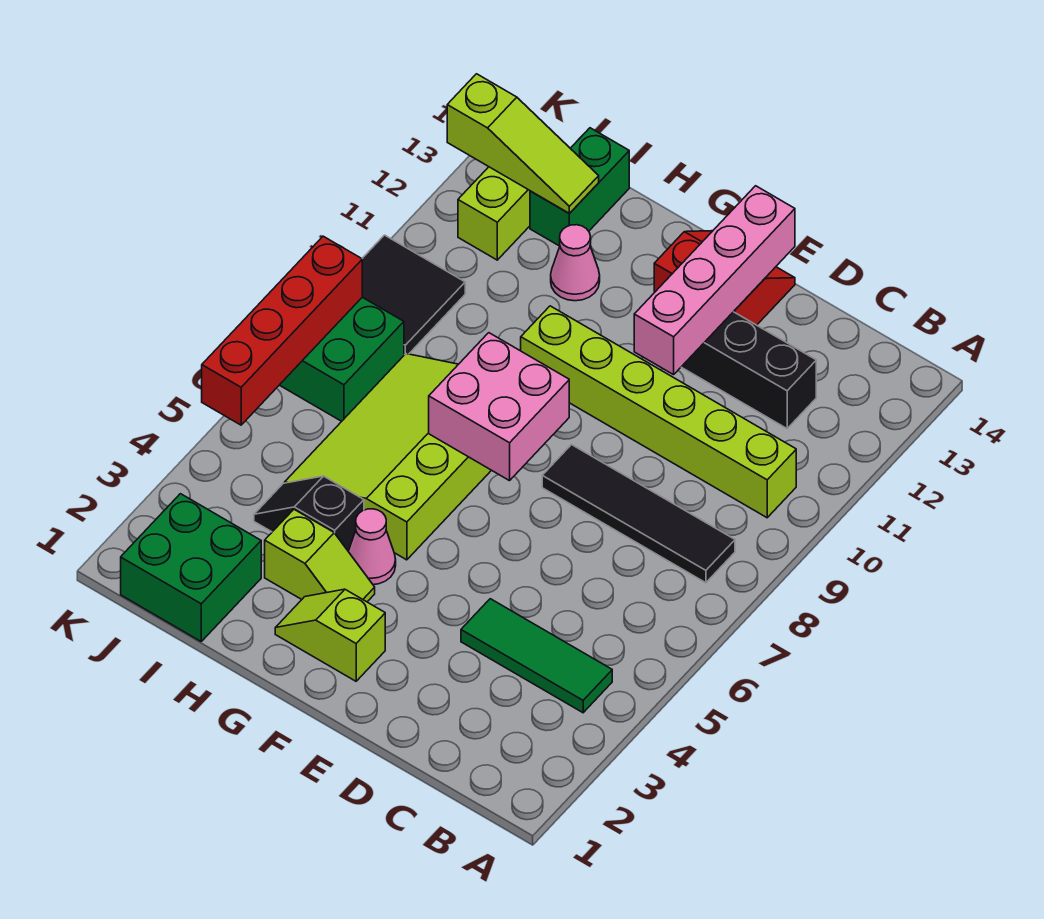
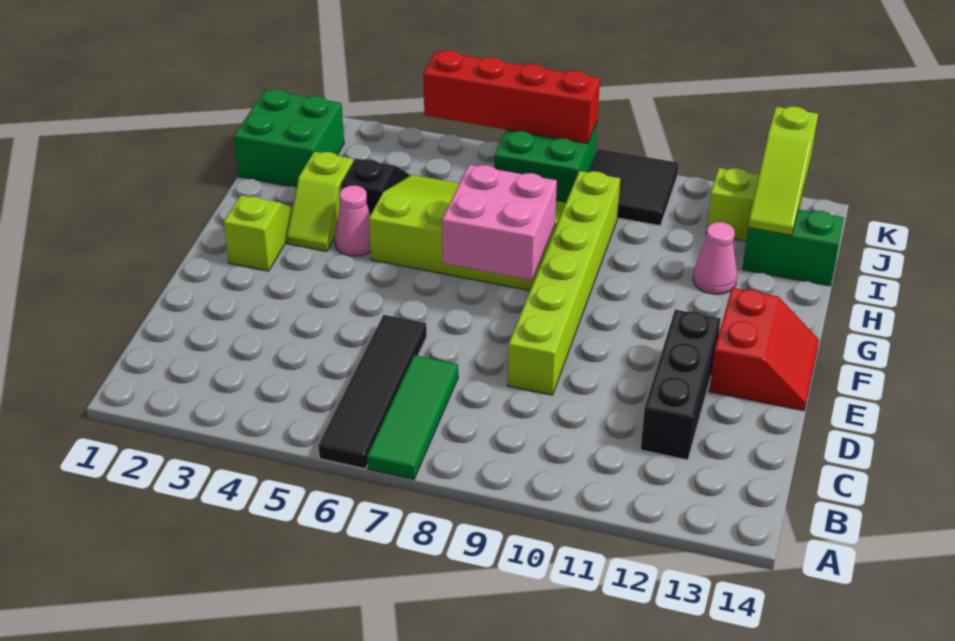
green tile B4:D4 level 1 -> green tile A7:C7 level 1
black tile B8:E8 level 1 -> black tile A6:D6 level 1
lime brick B10:G10 level 1 -> lime brick D9:I9 level 1
pink brick E11:E14 level 2 -> none

